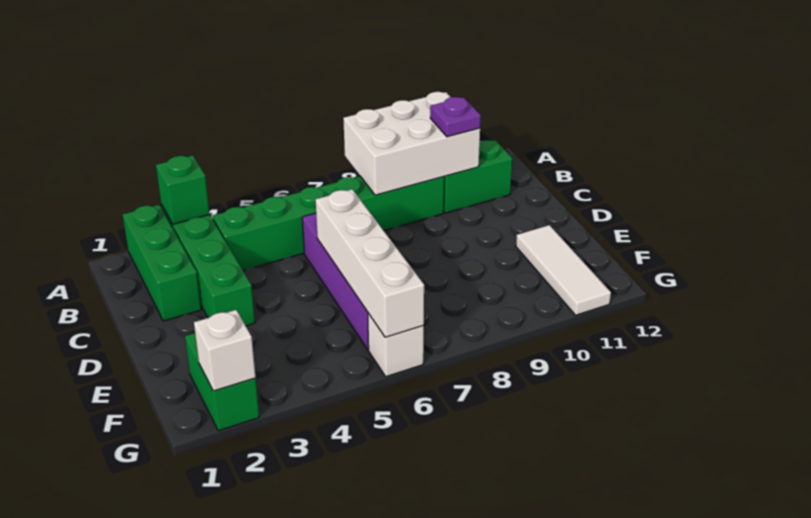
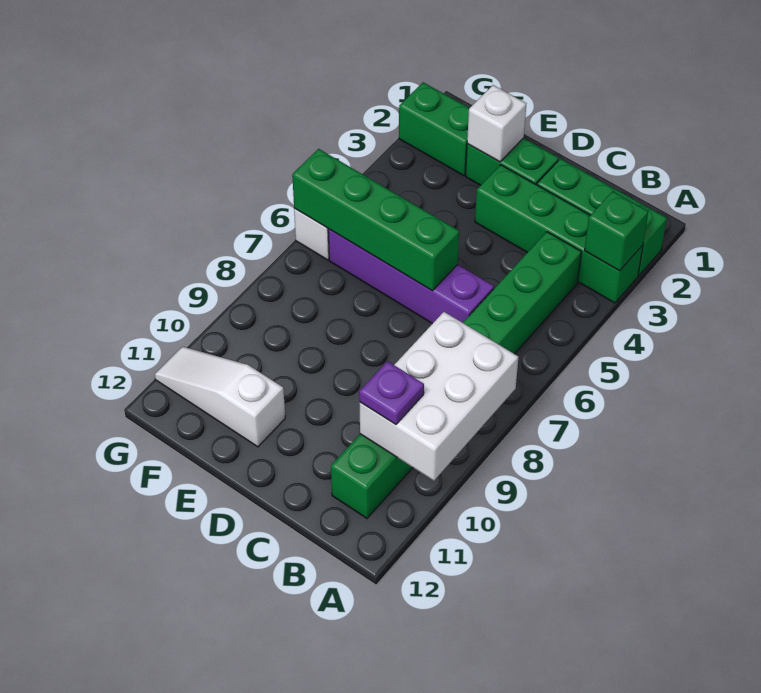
none -> green brick D2:E2 level 1
white brick D6:G6 level 2 -> green brick D6:G6 level 2
white tile E11:G11 level 1 -> white slope E11:G11 level 1 top E
white brick G2 level 2 -> white brick E2 level 2

